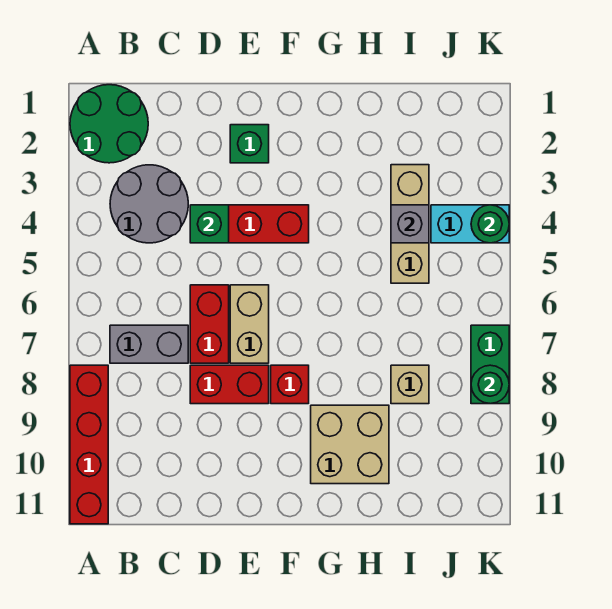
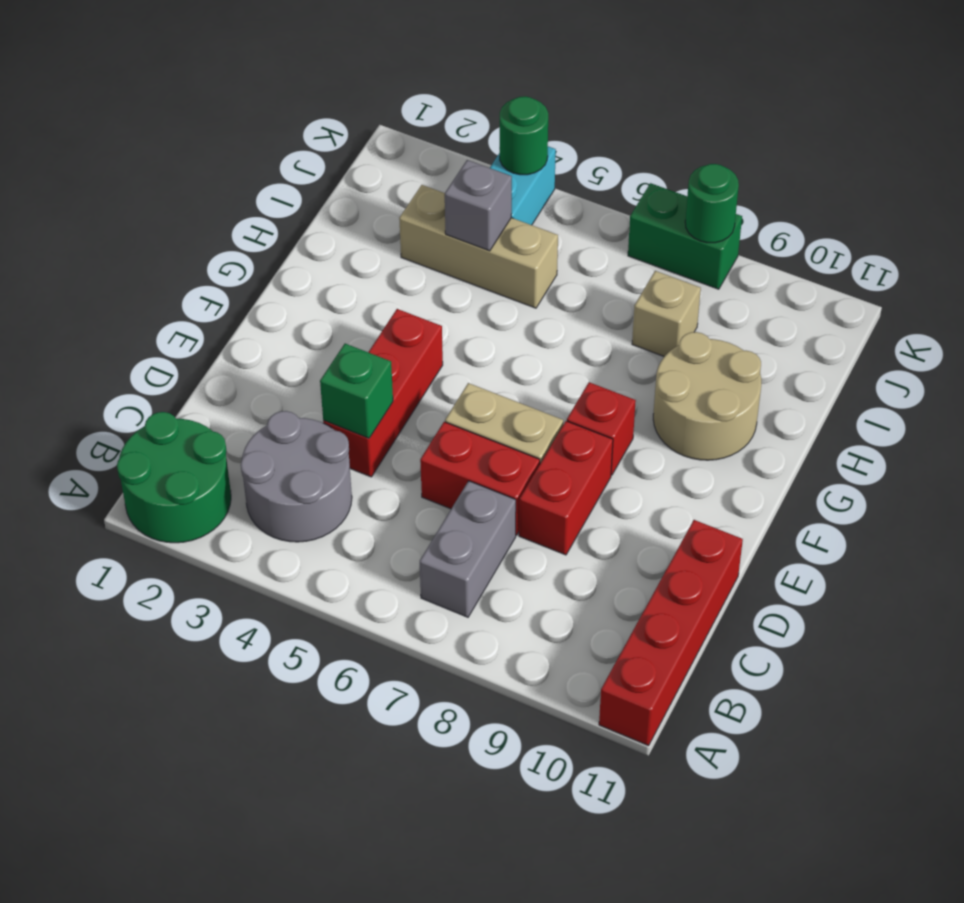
red brick A8:A11 level 1 -> red brick A11:D11 level 1
green brick E2 level 1 -> none
tan brick G9:H10 level 1 -> tan round brick G9:H10 level 1

